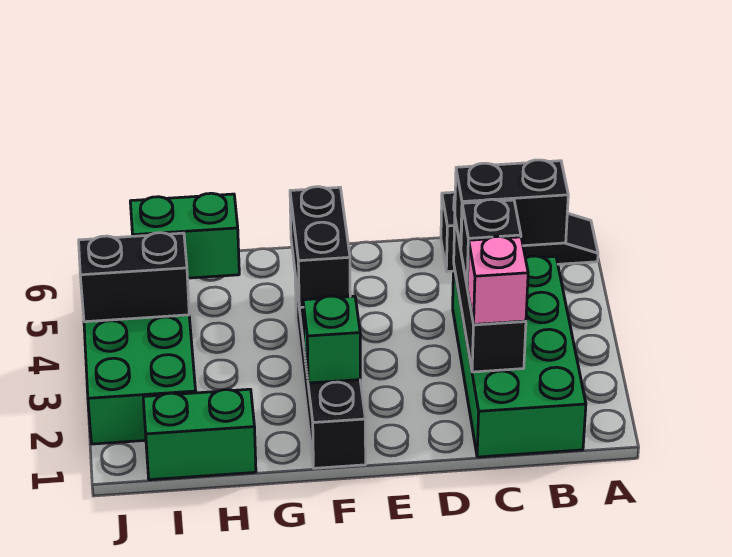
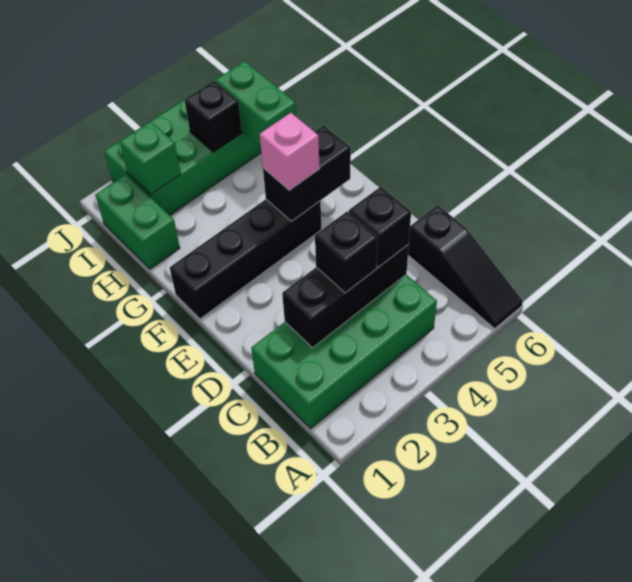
black brick B4:C4 level 3 -> black brick C4 level 3
pink brick C2 level 3 -> pink brick F4 level 3
green brick F2 level 2 -> green brick I2 level 2
black brick I4:J4 level 2 -> black brick I4 level 2

